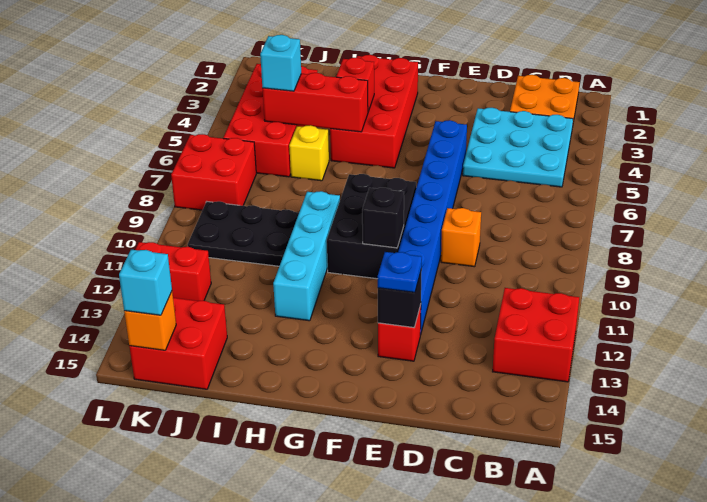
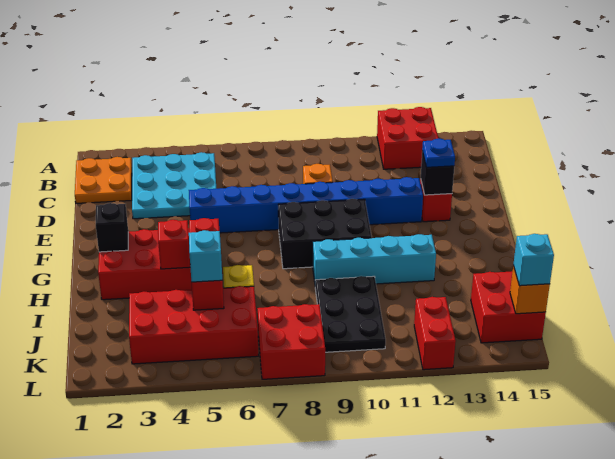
black brick F10 level 2 -> black brick G2 level 2

